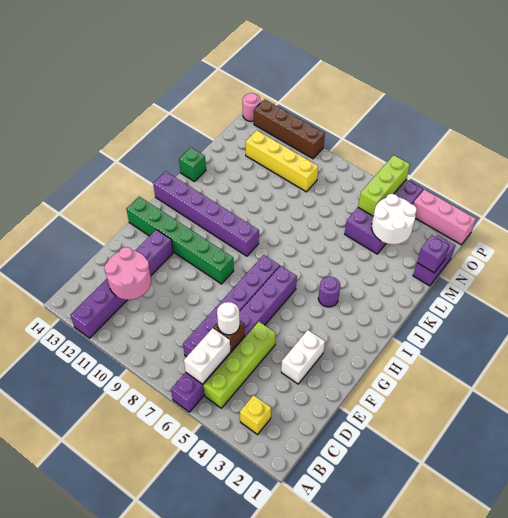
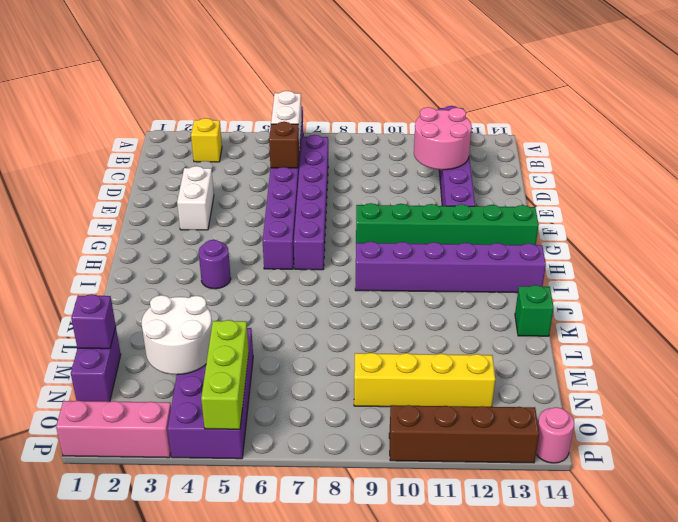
lime brick B5:E5 level 1 -> none
white round brick D6 level 3 -> none

